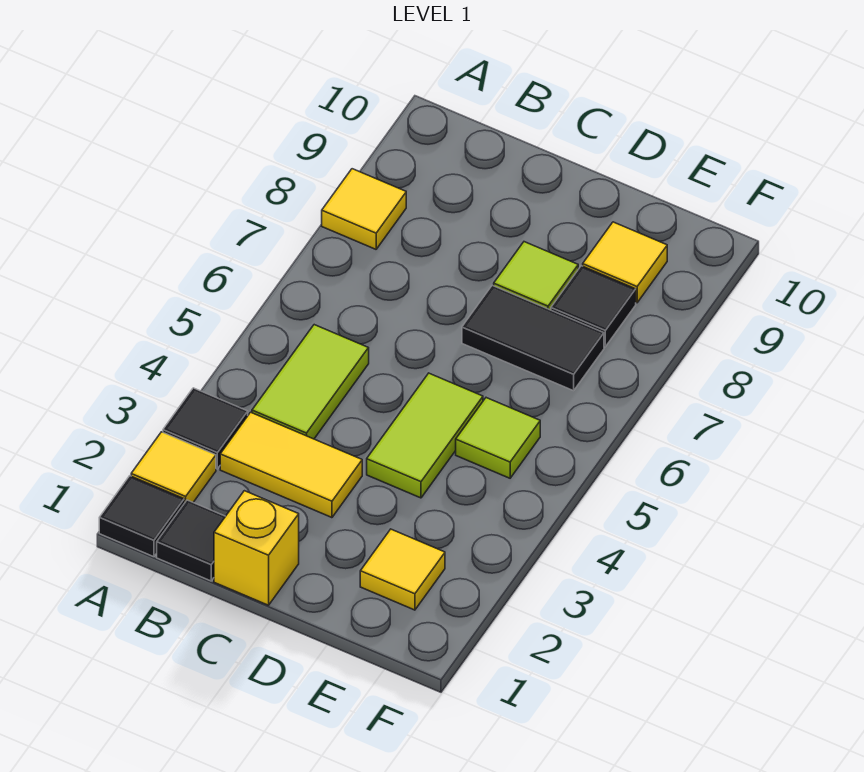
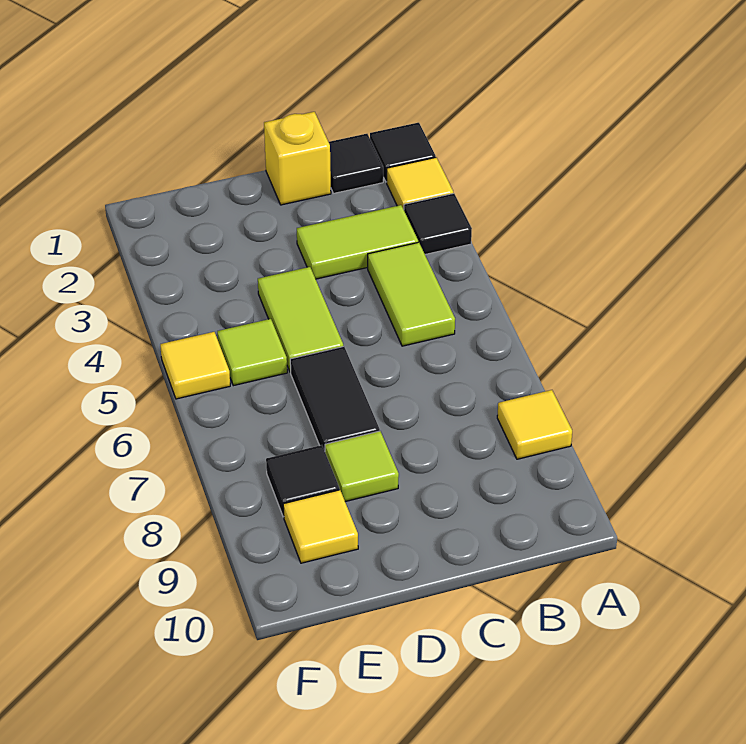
yellow tile B3:C3 level 1 -> lime tile B3:C3 level 1
black tile D7:E7 level 1 -> black tile D6:D7 level 1
yellow tile E2 level 1 -> yellow tile F5 level 1

